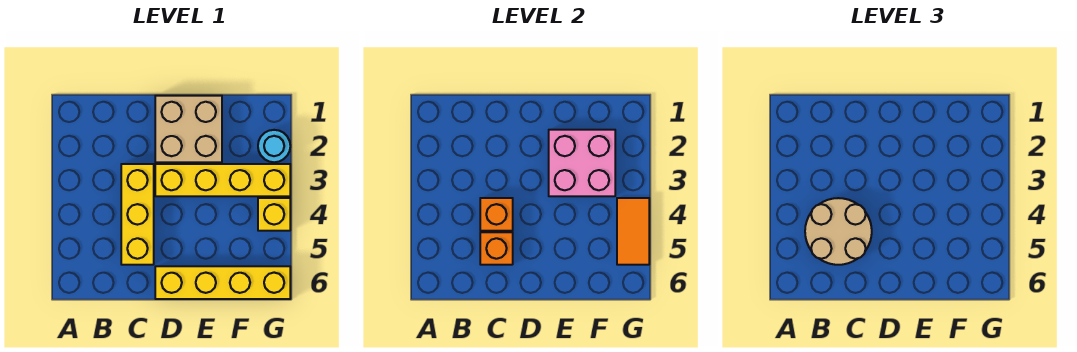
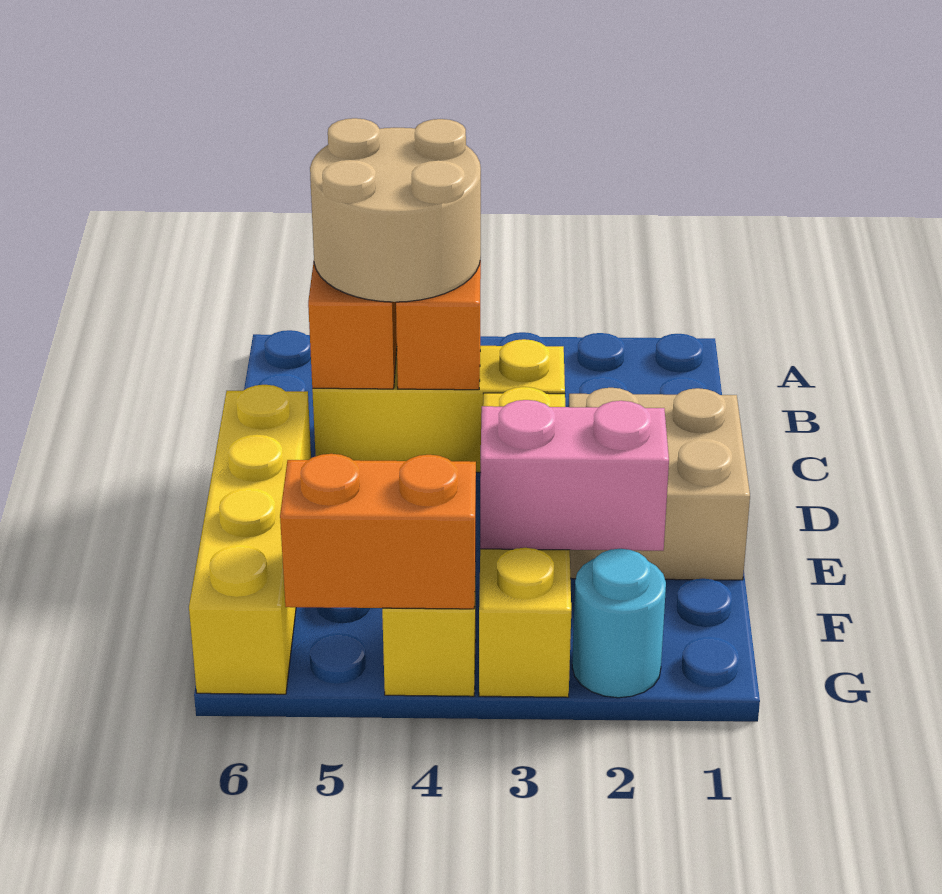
pink brick E2:F3 level 2 -> pink brick F2:F3 level 2
orange tile G4:G5 level 2 -> orange brick G4:G5 level 2

